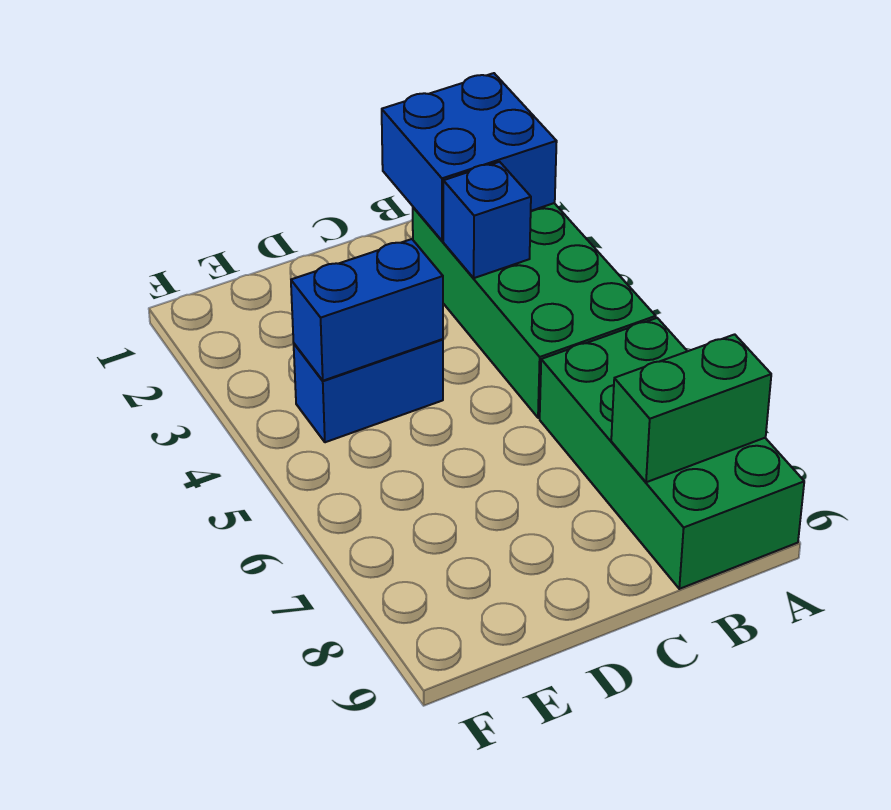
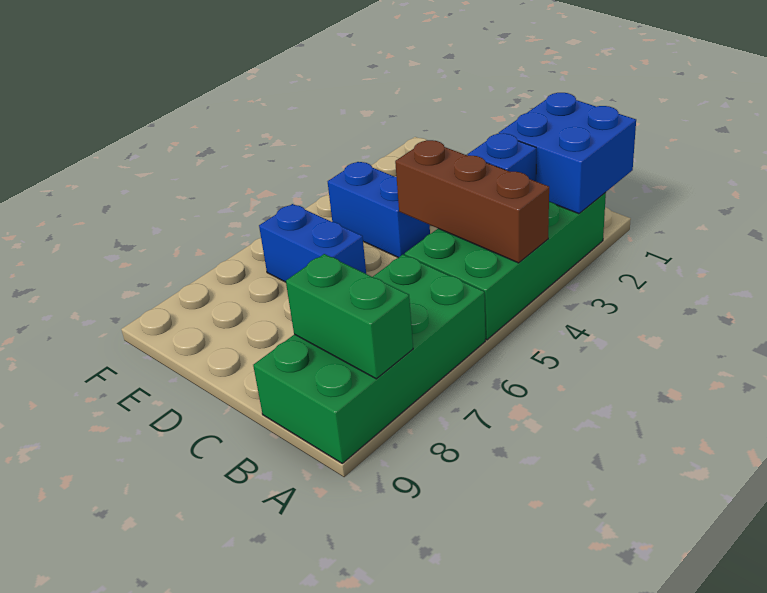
none -> brown brick A4:C4 level 2
blue brick D4:E4 level 2 -> blue brick D6:E6 level 1

